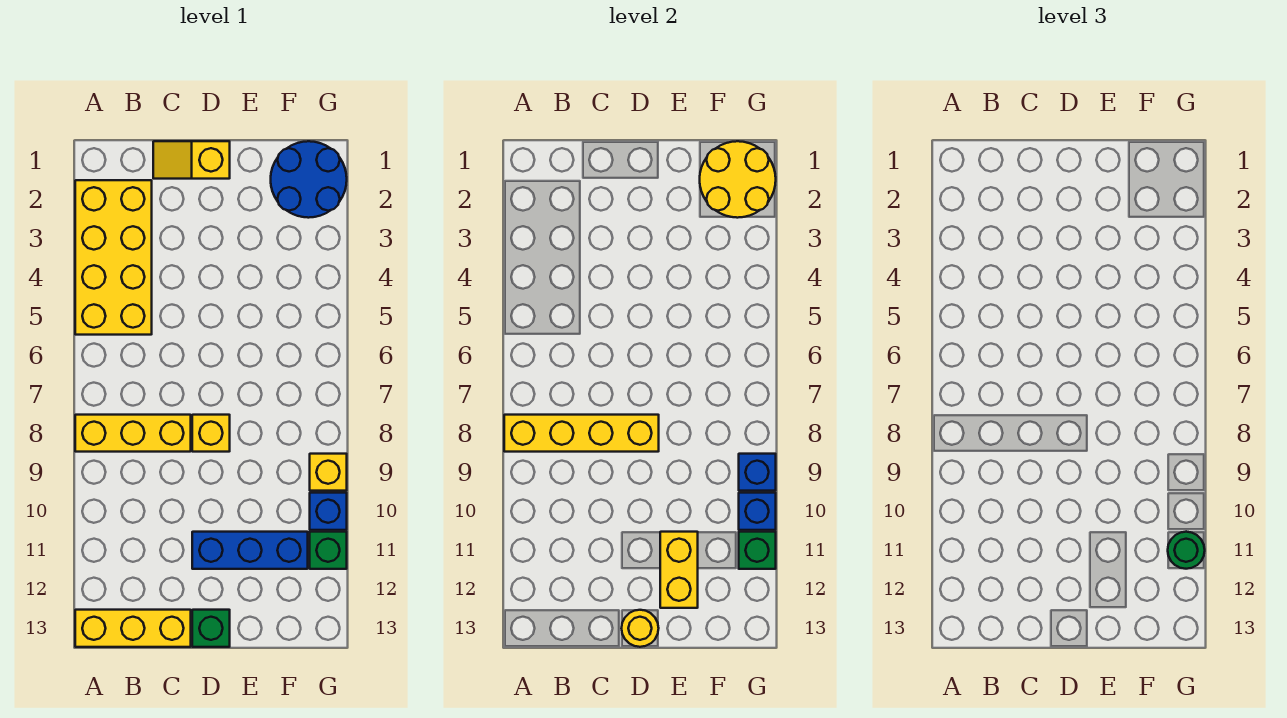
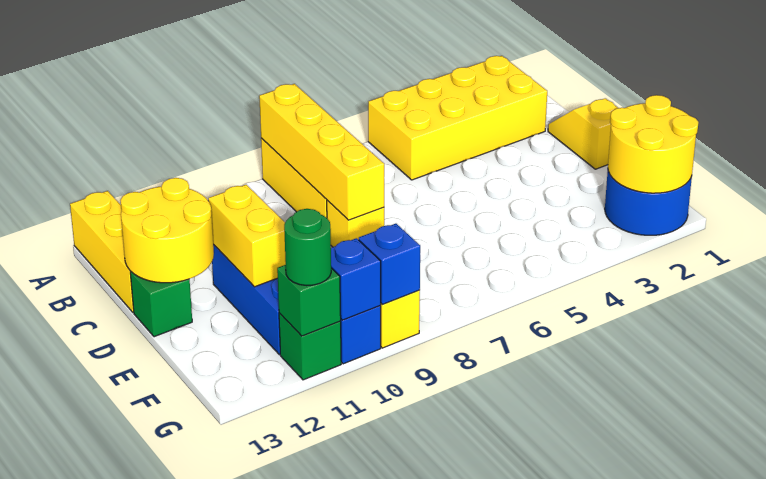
yellow round brick D13 level 2 -> yellow round brick C12:D13 level 2
yellow brick E11:E12 level 2 -> yellow brick D11:E11 level 2

